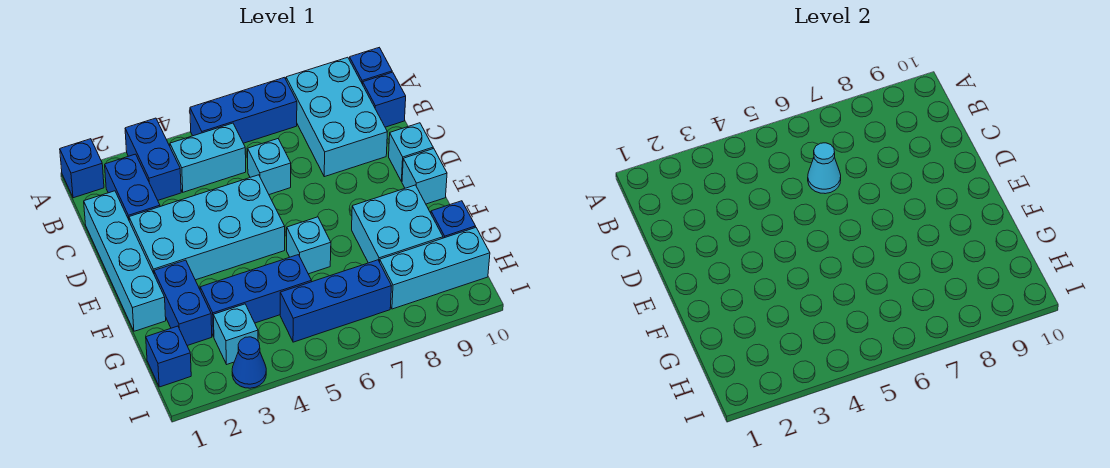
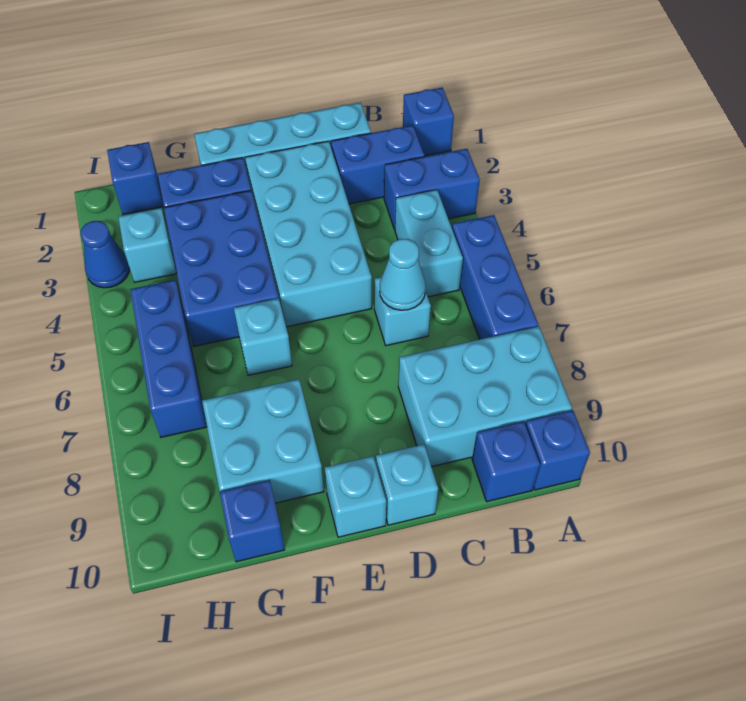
blue brick G3:G5 level 1 -> blue brick F3:G5 level 1
cyan brick H8:H10 level 1 -> none

